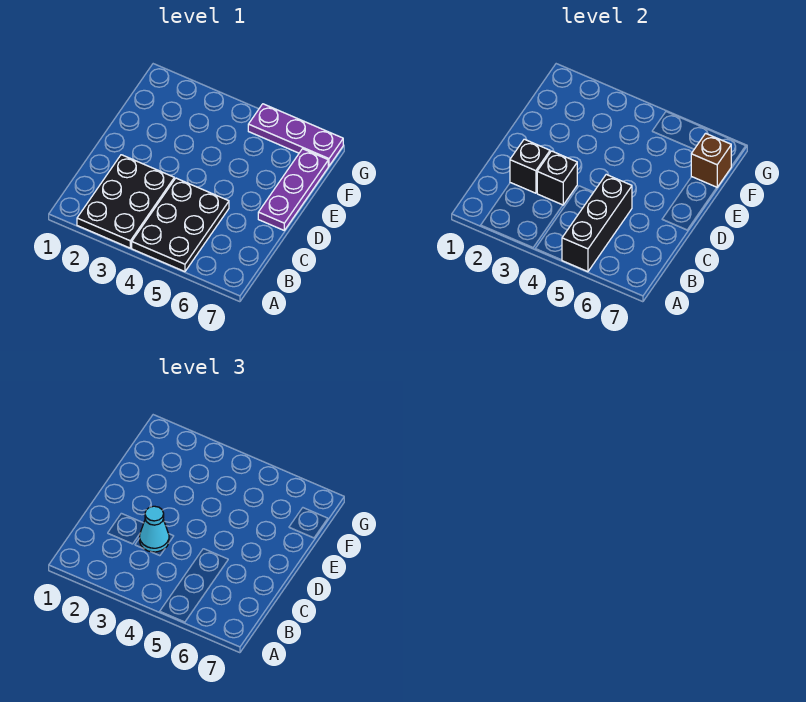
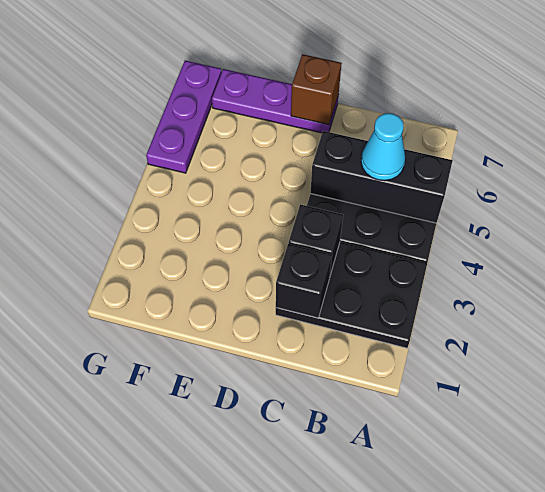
cyan cone C3 level 3 -> cyan cone B5 level 3
brown brick F7 level 2 -> brown brick D7 level 2

